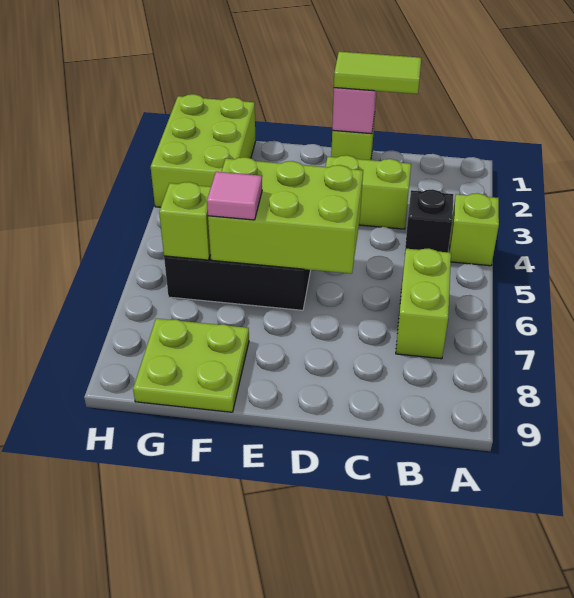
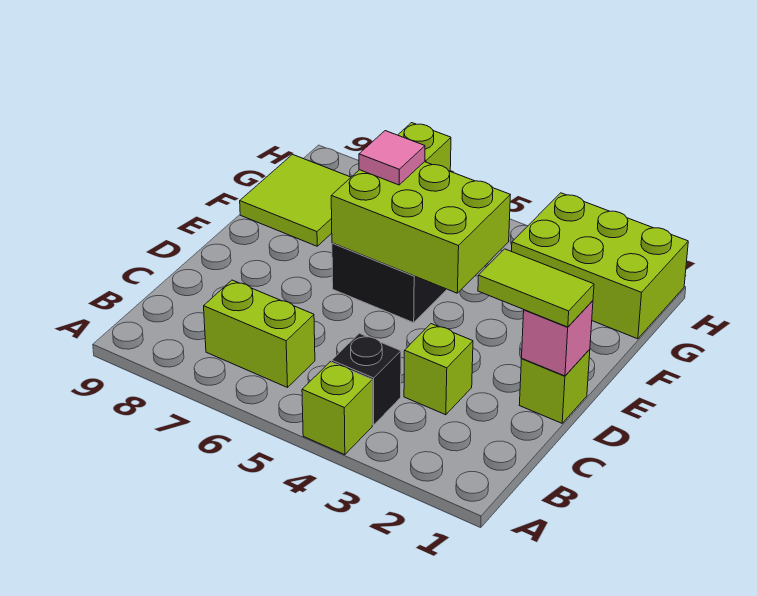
lime tile C1:D1 level 3 -> lime tile D1:D2 level 3
lime brick C3:D3 level 1 -> lime brick C3 level 1
lime brick D5:F6 level 2 -> lime brick E4:F6 level 2
lime plate F8:G9 level 1 -> lime tile F8:G9 level 1

